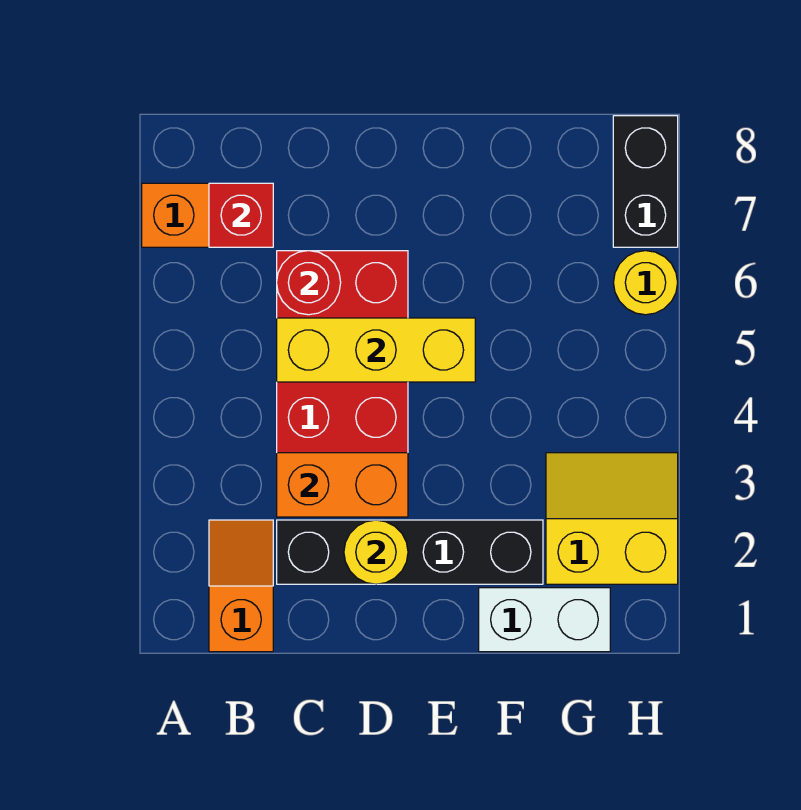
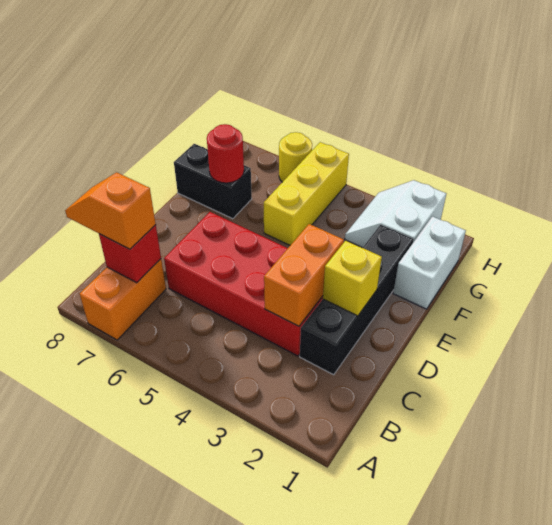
orange slope B1:B2 level 1 top 1 -> orange slope B7:B8 level 3 top 7
yellow brick C5:E5 level 2 -> yellow brick F5:H5 level 1
red round brick C6 level 2 -> red round brick F7 level 2
yellow round brick D2 level 2 -> yellow brick D2 level 2
yellow slope G2:H3 level 1 top 2 -> white slope G2:H3 level 1 top 2
black brick H7:H8 level 1 -> black brick F7:F8 level 1

